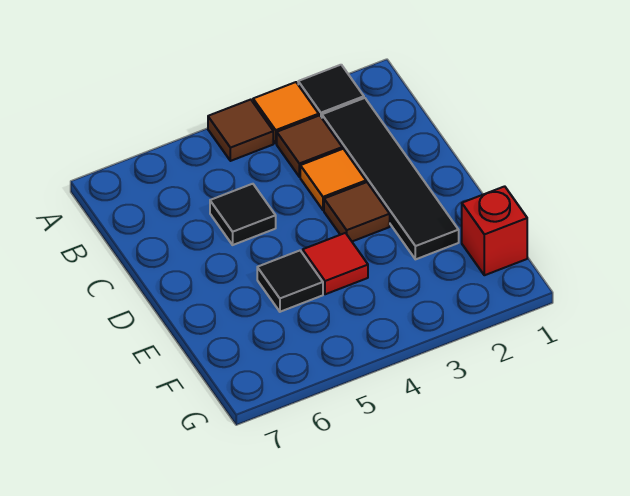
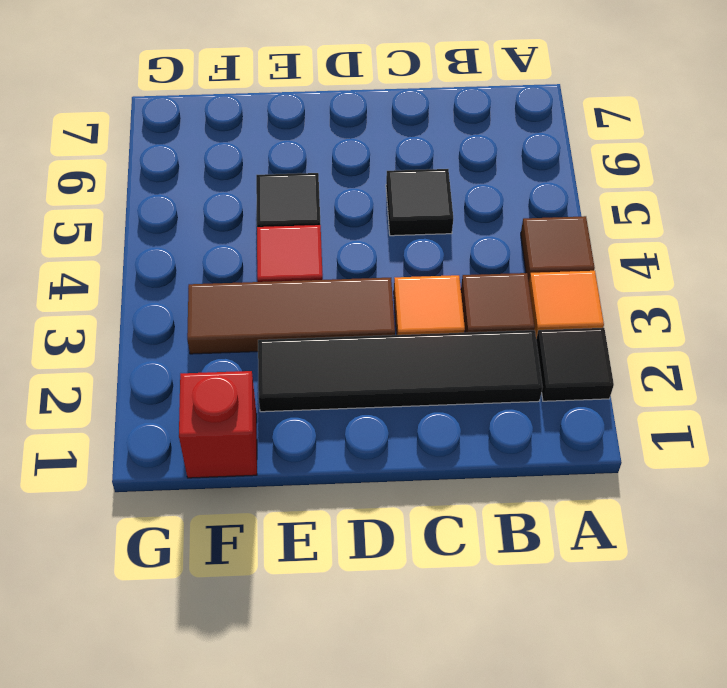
brown tile D3 level 1 -> brown tile D3:F3 level 1

